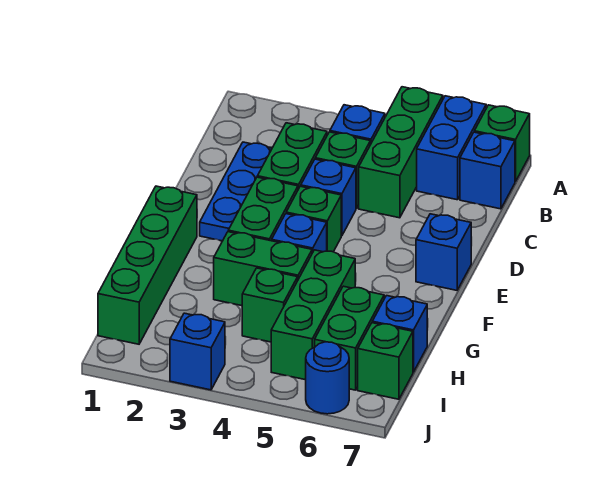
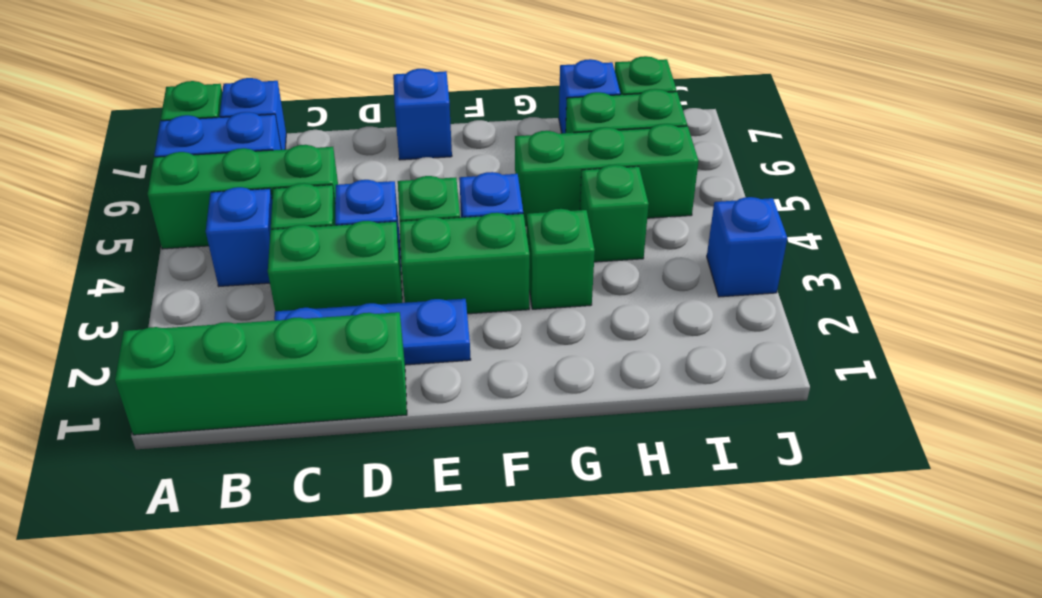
green brick F1:I1 level 1 -> green brick A1:D1 level 1
green brick G3:G4 level 1 -> green brick G3 level 1
blue round brick J6 level 1 -> none

